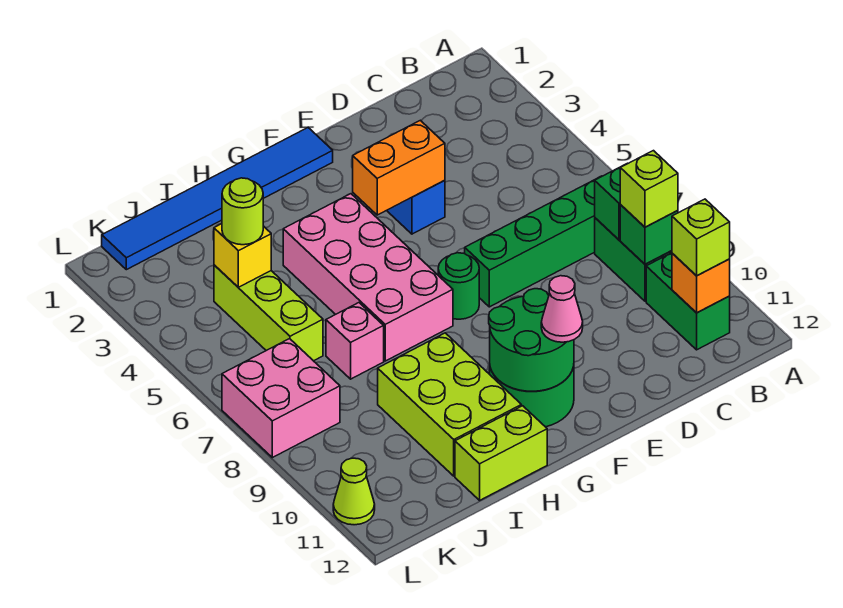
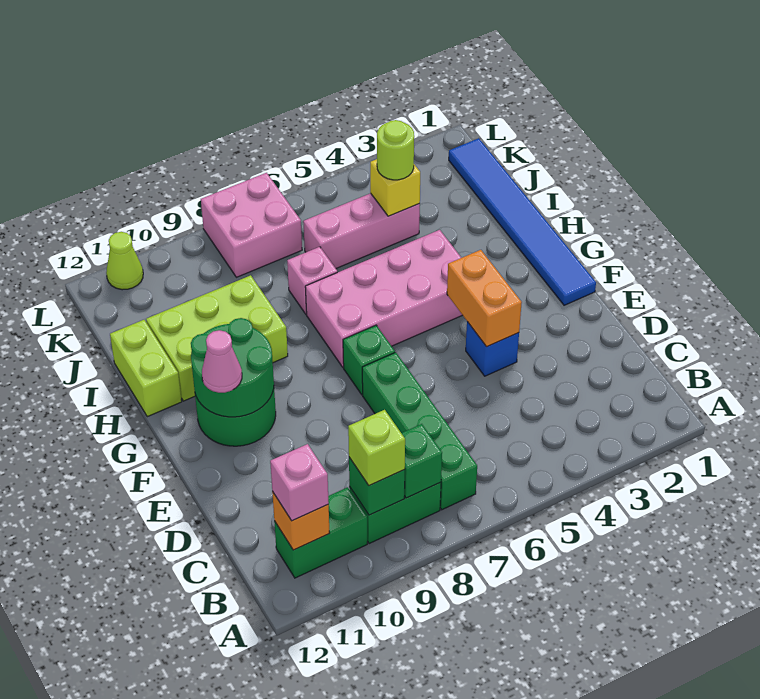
lime brick B11 level 3 -> pink brick B11 level 3
green round brick F7 level 1 -> green brick F7 level 1
lime brick J4:J6 level 1 -> pink brick J4:J6 level 1

